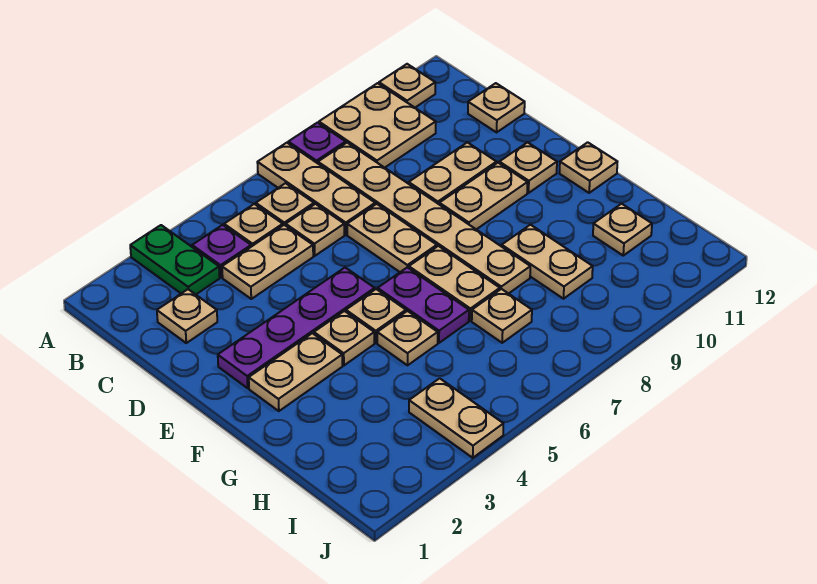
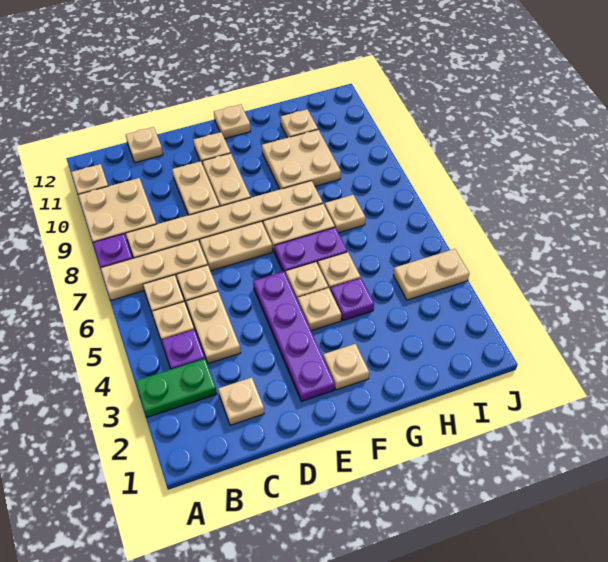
tan plate F2:F3 level 1 -> tan plate F2 level 1
none -> purple plate G4 level 1
tan plate G9:H9 level 1 -> tan plate G9:H10 level 1

